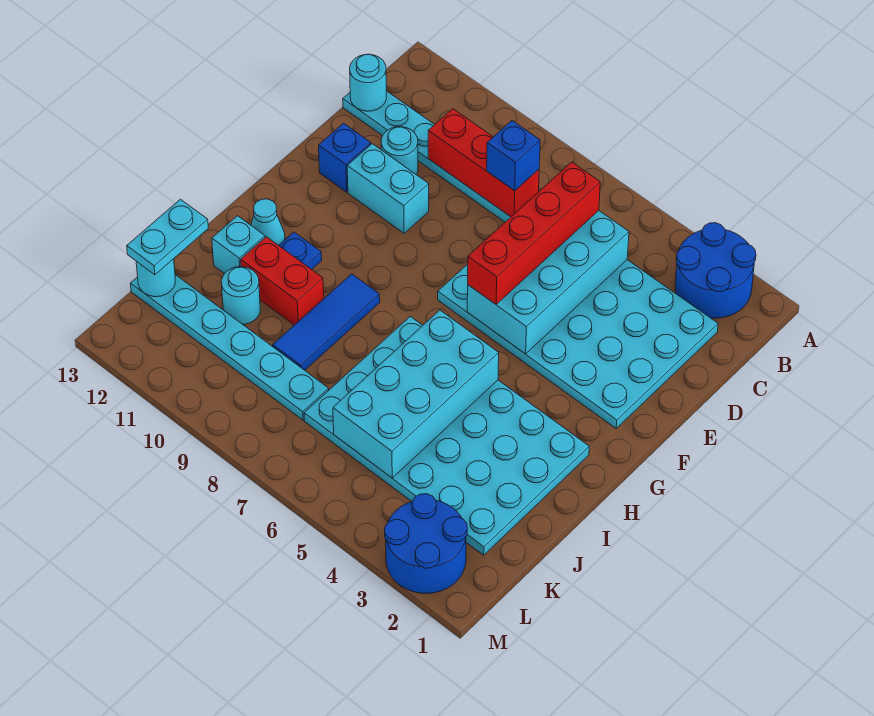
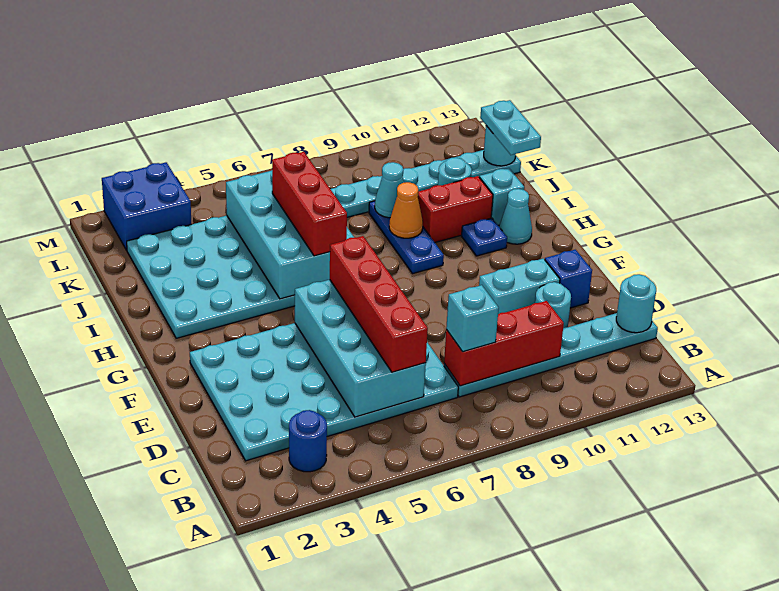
blue round brick A2:B3 level 1 -> blue round brick B3 level 1
blue brick C8 level 3 -> cyan brick C8 level 3
none -> red brick H6:J6 level 3
blue tile H9:J9 level 1 -> blue plate H9:J9 level 1
none -> orange cone I9 level 2
none -> cyan cone J9 level 2
blue round brick L2:M3 level 1 -> blue brick L2:M3 level 1

